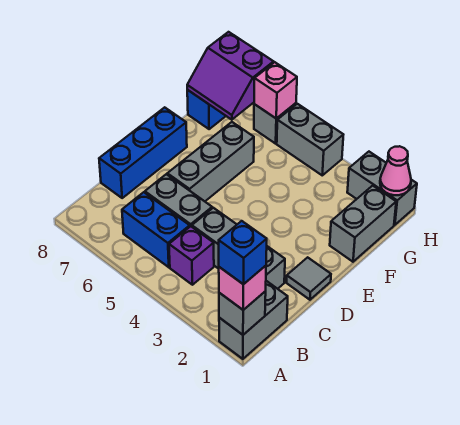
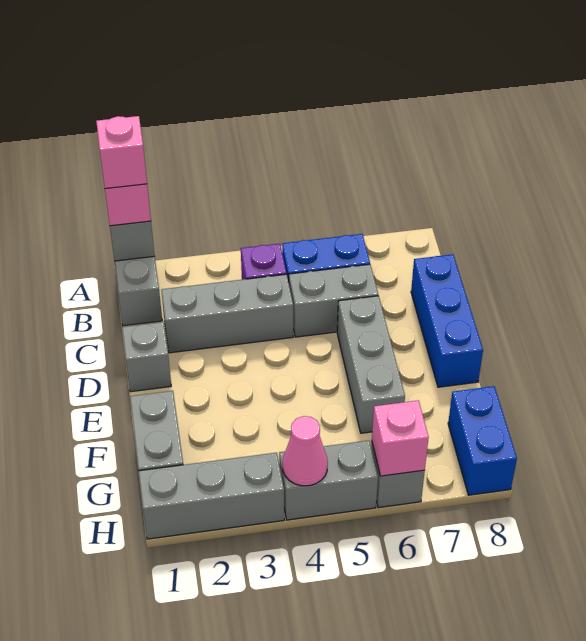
blue brick A1 level 4 -> pink brick A1 level 4
grey tile D1 level 1 -> grey brick D1 level 1
purple slope G7:H8 level 2 top H -> none
grey brick H1:H2 level 1 -> grey brick H1:H3 level 1
pink cone H1 level 2 -> pink cone H4 level 2

